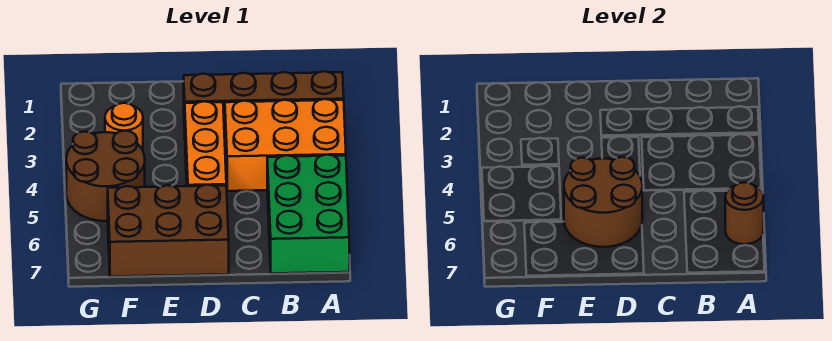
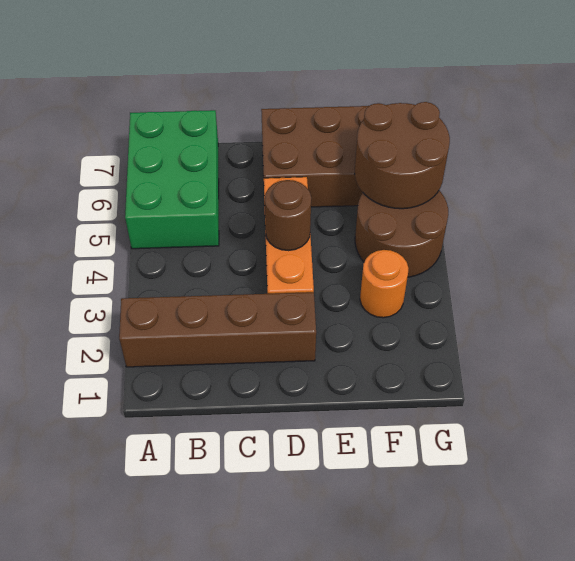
orange brick A3:C4 level 1 -> none
brown round brick A6 level 2 -> brown round brick D4 level 2
brown round brick D5:E6 level 2 -> brown round brick F5:G6 level 2

